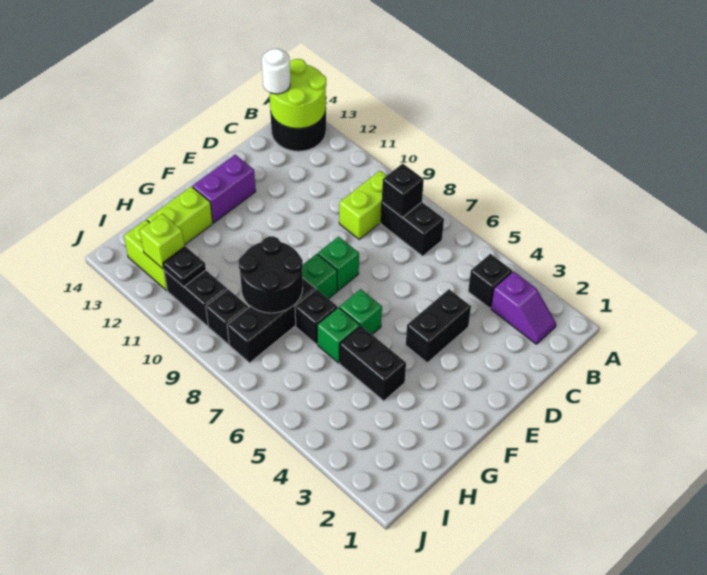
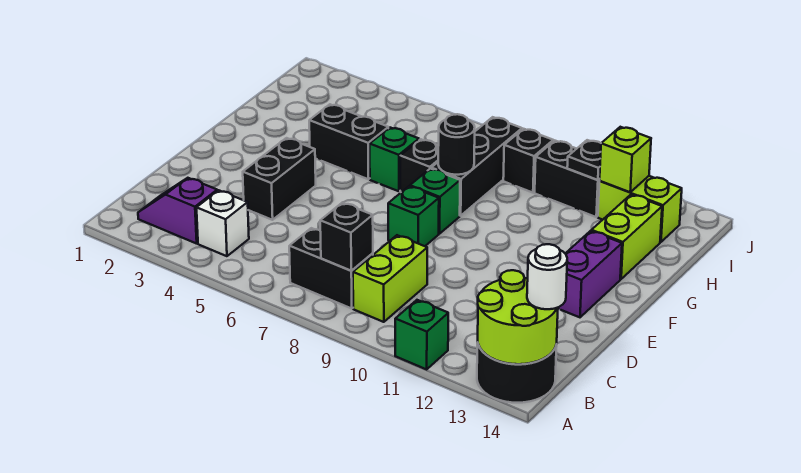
black brick B4 level 1 -> white brick B4 level 1
green brick F6 level 1 -> green brick A11 level 1
black round brick G8:H9 level 2 -> black round brick G8 level 2

